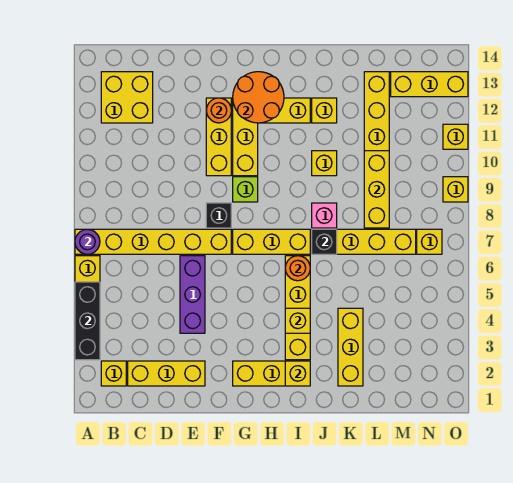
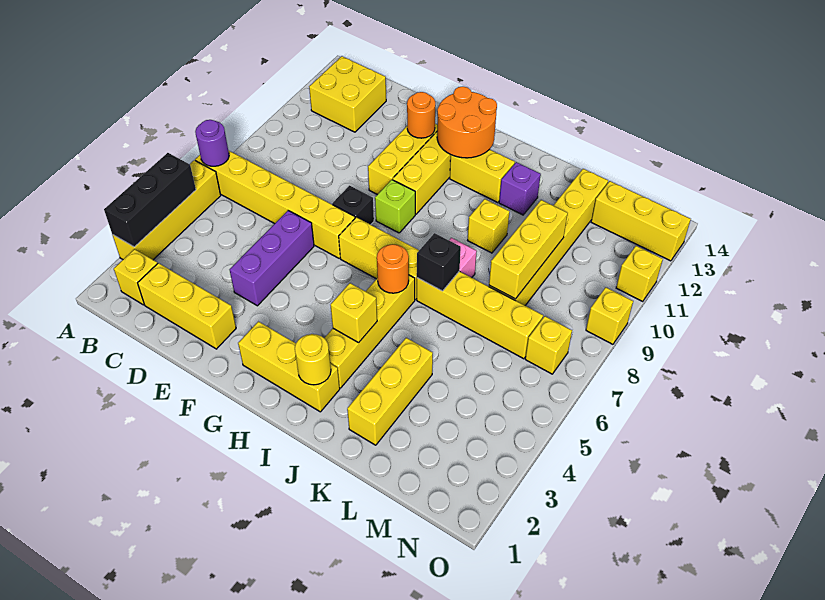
yellow brick I2 level 2 -> yellow round brick I2 level 2
yellow brick J12 level 1 -> purple brick J12 level 1

